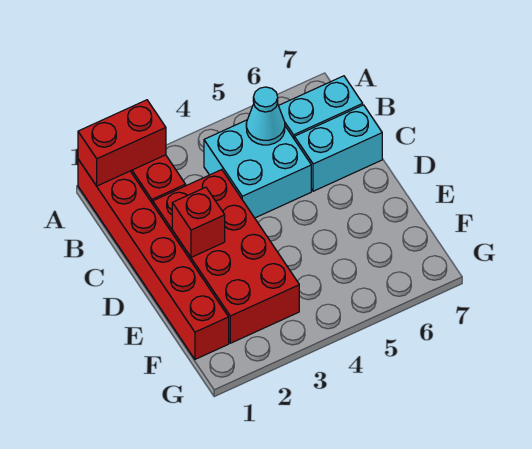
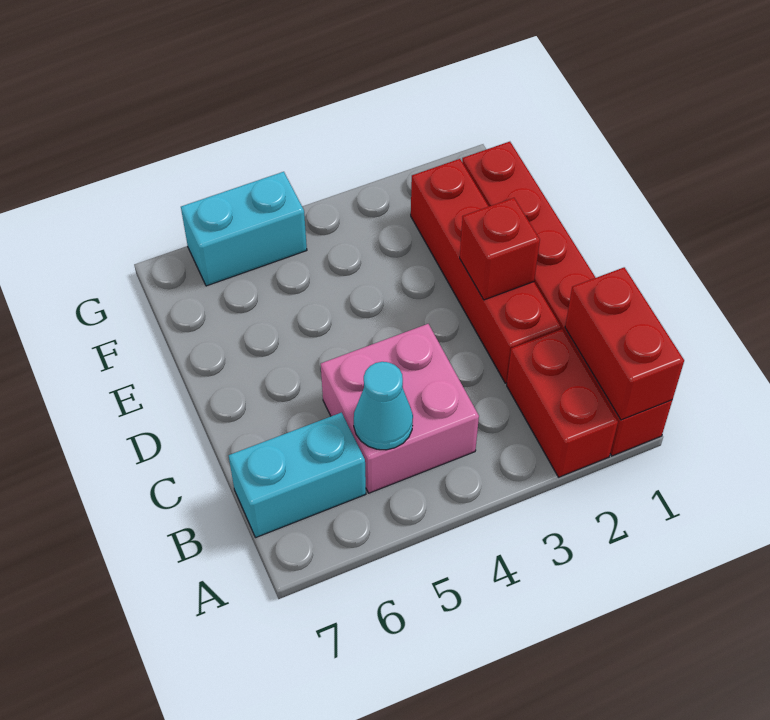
red brick A1:A2 level 2 -> red brick A1:B1 level 2
cyan brick B4:C5 level 1 -> pink brick B4:C5 level 1
red brick C2:F3 level 1 -> red brick C2:F2 level 1
cyan brick C6:C7 level 1 -> cyan brick G5:G6 level 1

